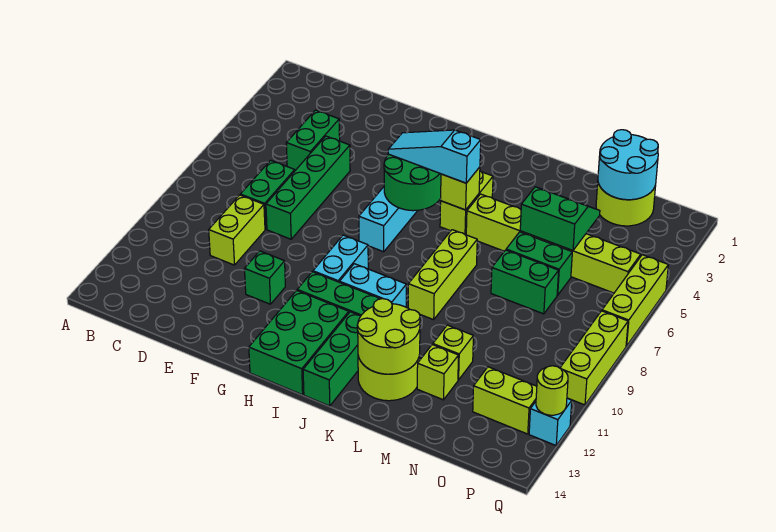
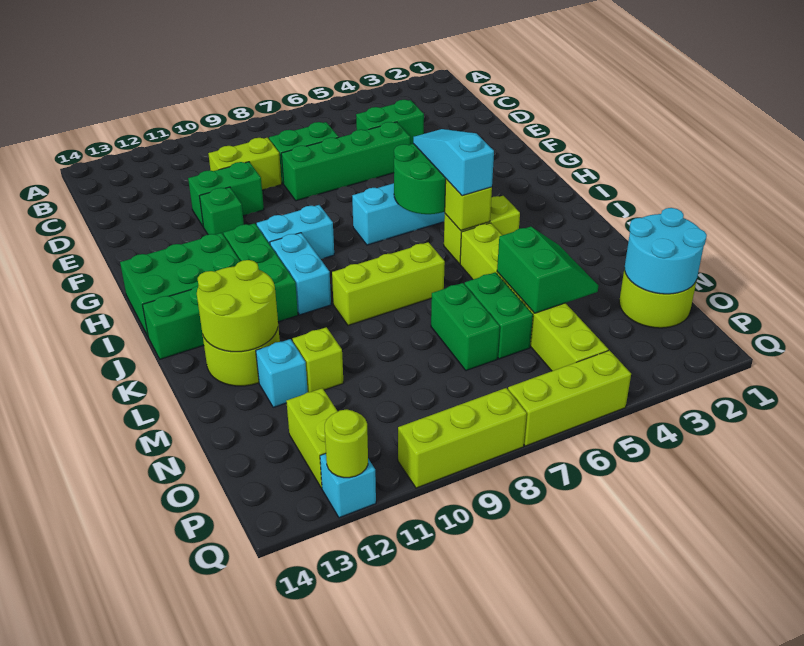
none -> green brick E10:E11 level 1
lime brick M12 level 1 -> cyan brick M12 level 1

